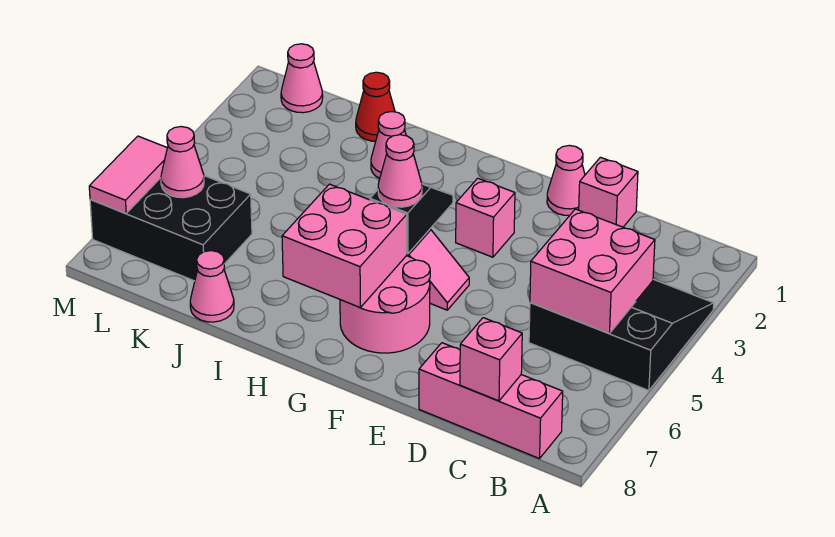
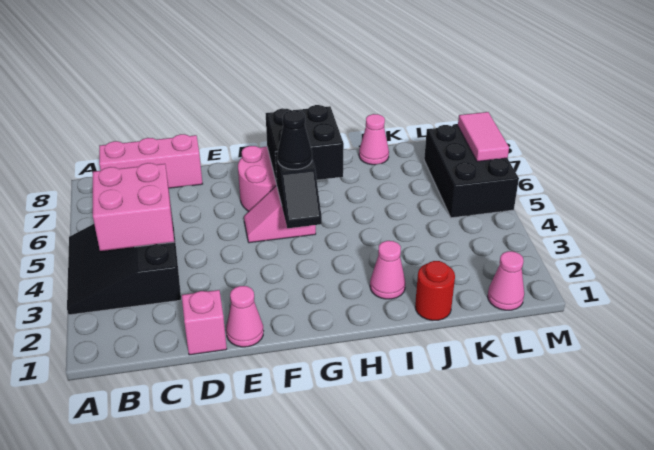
black slope A3:C5 level 1 top 5 -> black slope A3:C5 level 1 top C
pink brick C8 level 2 -> none
pink brick F3 level 1 -> none
pink cone G5 level 3 -> black cone G5 level 3
pink brick G6:H7 level 2 -> black brick G6:H7 level 2
red cone J1 level 1 -> red round brick J1 level 1
black brick K6:M7 level 1 -> black brick L5:M7 level 1
pink cone L6 level 2 -> none

